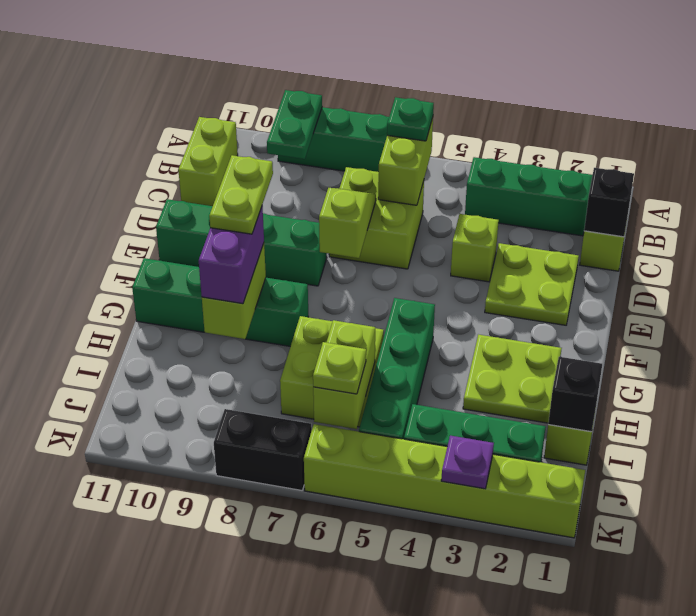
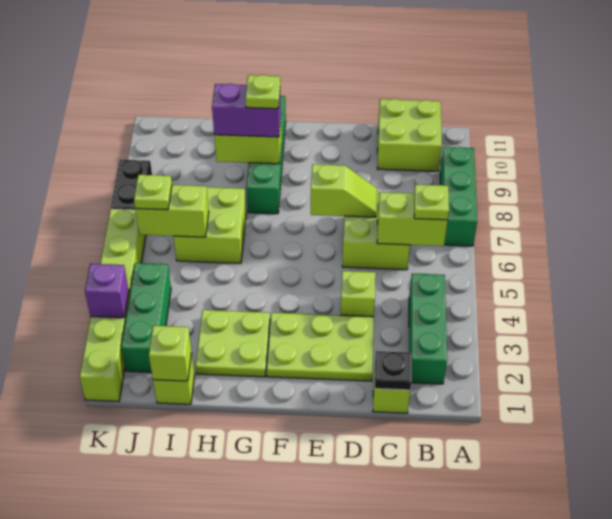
green plate A9:B9 level 2 -> none
green plate B6 level 3 -> lime plate B6 level 3
lime brick B11:C11 level 1 -> lime brick B10:C11 level 1
black brick C1 level 2 -> black plate C1 level 2
lime plate D2:E3 level 1 -> lime plate D2:F3 level 1
green brick E8:E11 level 1 -> none
lime plate F9:G9 level 4 -> lime plate G9 level 4
green brick G5:J5 level 1 -> none
black brick I1 level 2 -> lime brick I1 level 2
purple plate K3 level 2 -> purple brick K3 level 2

